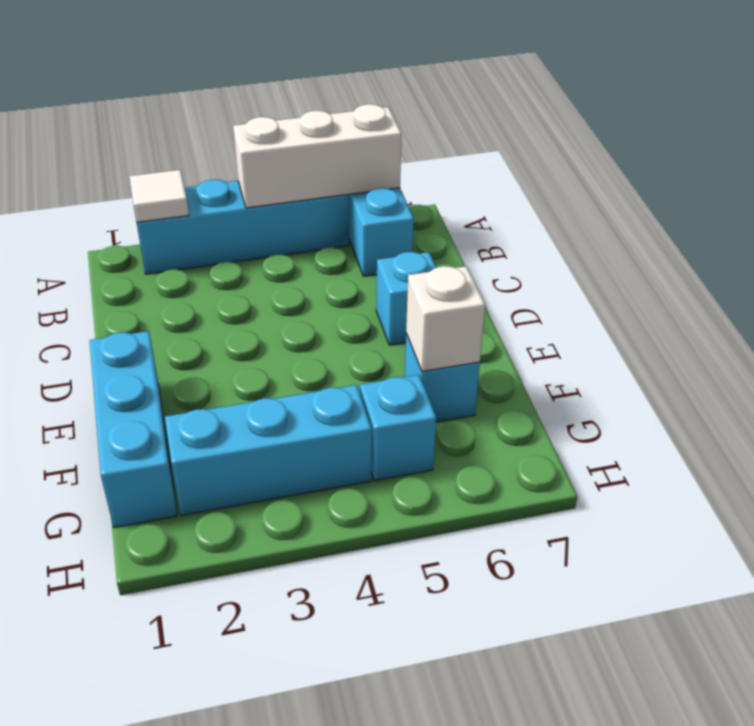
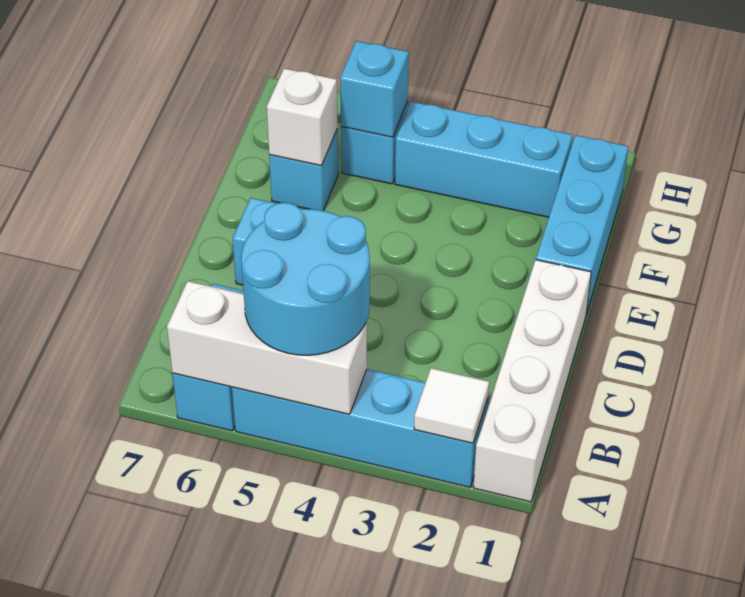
none -> white brick A1:D1 level 1
none -> cyan round brick A4:B5 level 3
none -> cyan brick G5 level 2

